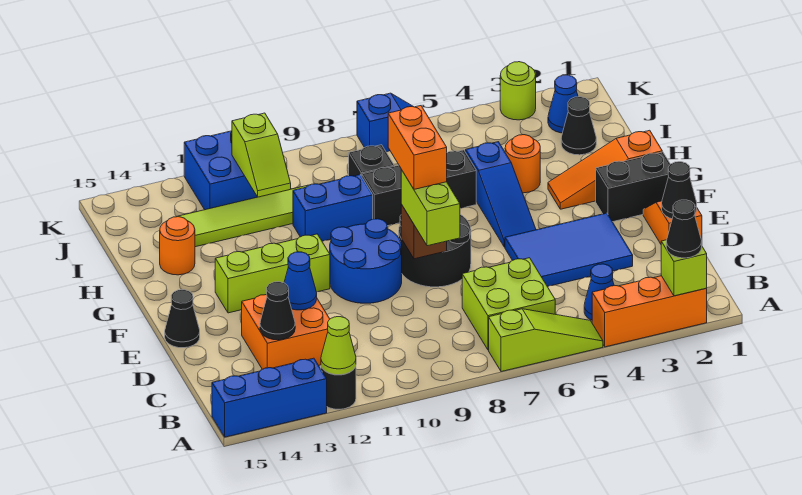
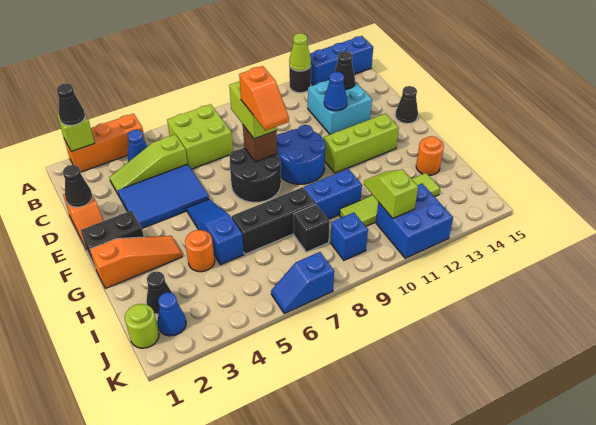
lime slope A5:A7 level 1 top 7 -> lime slope C3:C5 level 1 top 5
orange brick C12:D13 level 1 -> cyan brick C12:D13 level 1
orange brick E8:F8 level 4 -> orange slope E8:F8 level 4 top E
none -> blue brick J9 level 1
lime round brick K3 level 1 -> lime round brick J1 level 1

